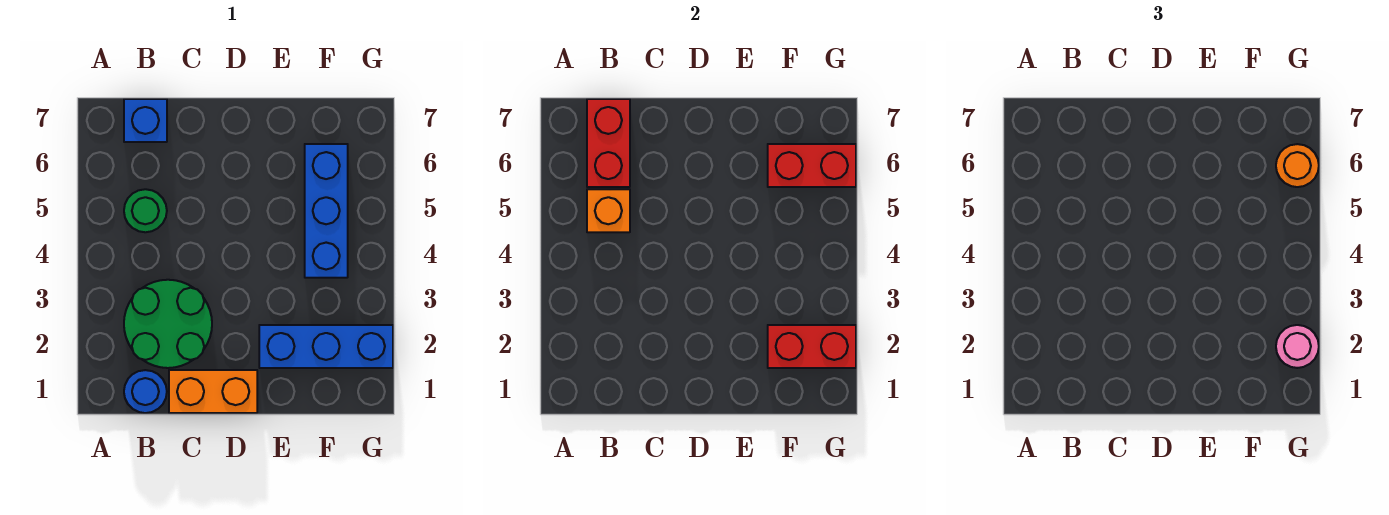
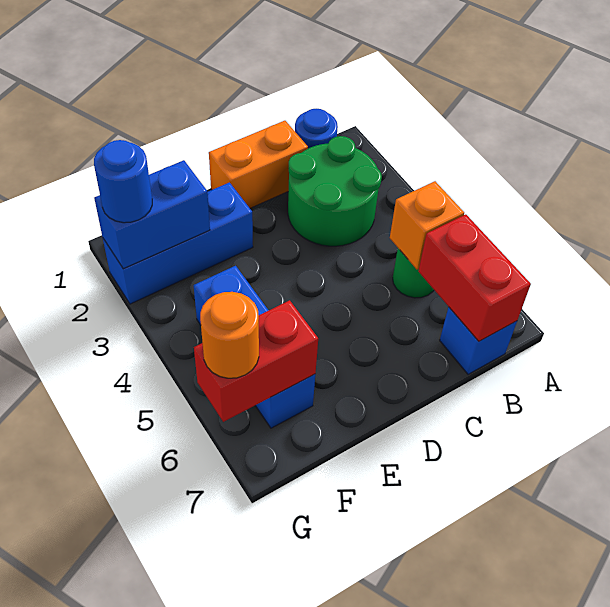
red brick F2:G2 level 2 -> blue brick F2:G2 level 2
pink round brick G2 level 3 -> blue round brick G2 level 3

